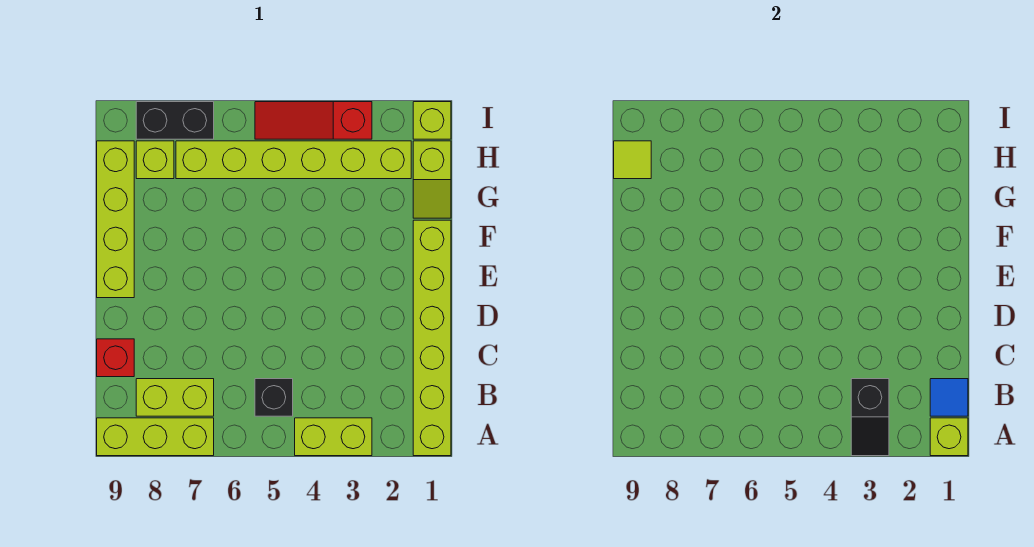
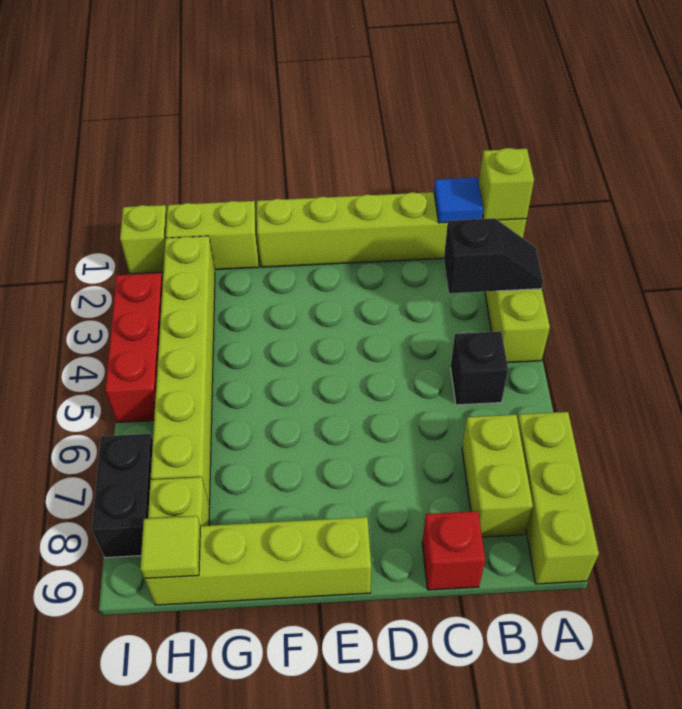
lime slope G1:H1 level 1 top H -> lime brick G1:H1 level 1
red slope I3:I5 level 1 top 3 -> red brick I3:I5 level 1

